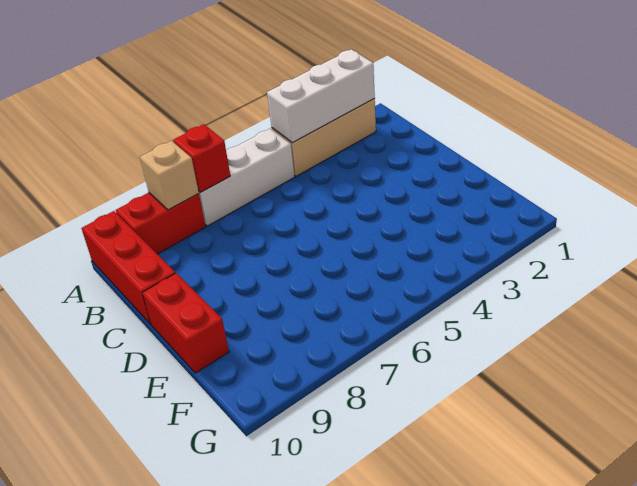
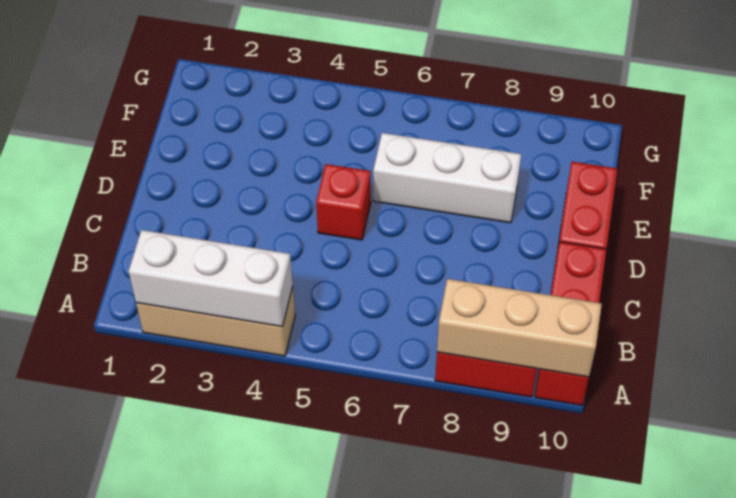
white brick A5:A7 level 1 -> white brick E6:E8 level 1
red brick A7 level 2 -> red brick D5 level 1
tan brick A8 level 2 -> tan brick A8:A10 level 2

